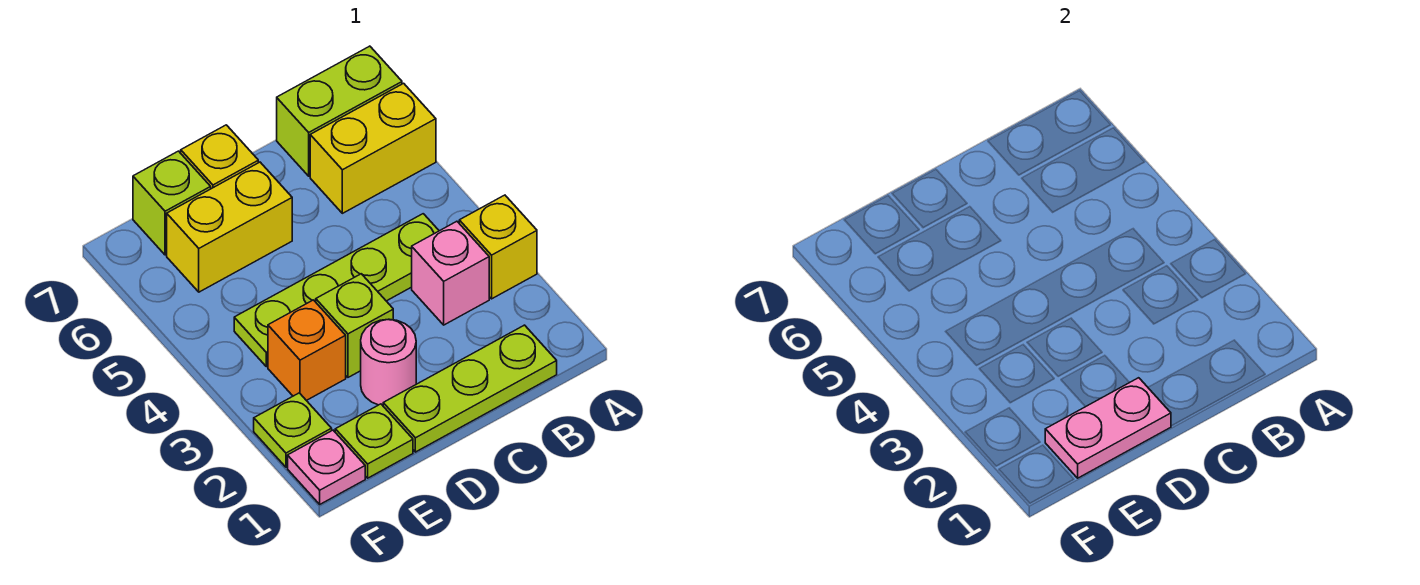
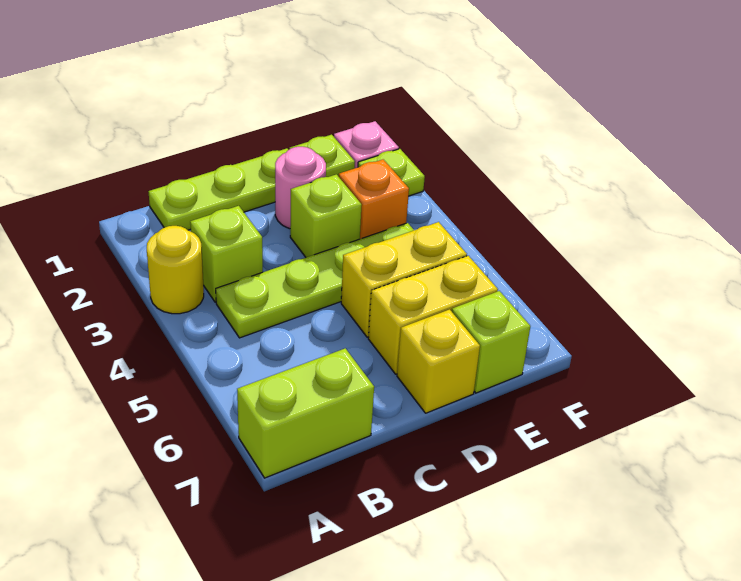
yellow brick A3 level 1 -> yellow round brick A3 level 1
yellow brick A6:B6 level 1 -> yellow brick D5:E5 level 1
pink brick B3 level 1 -> lime brick B3 level 1
pink plate D1:E1 level 2 -> none

